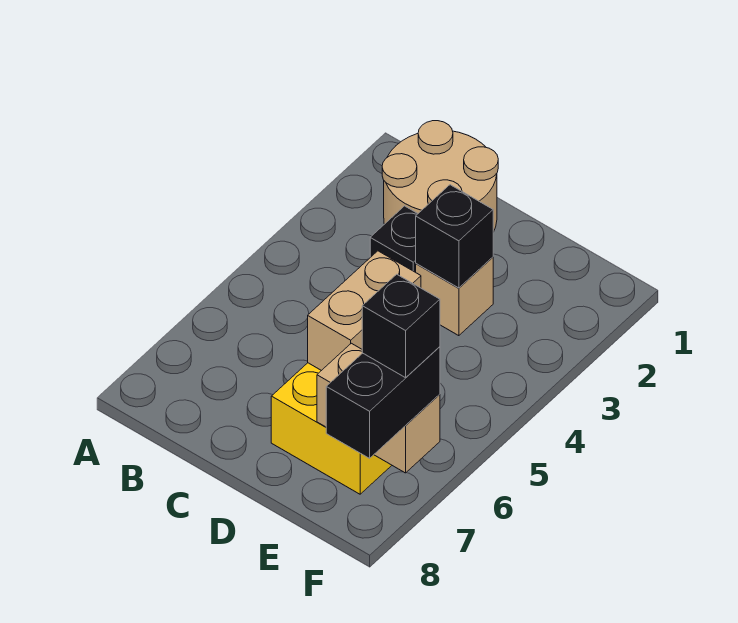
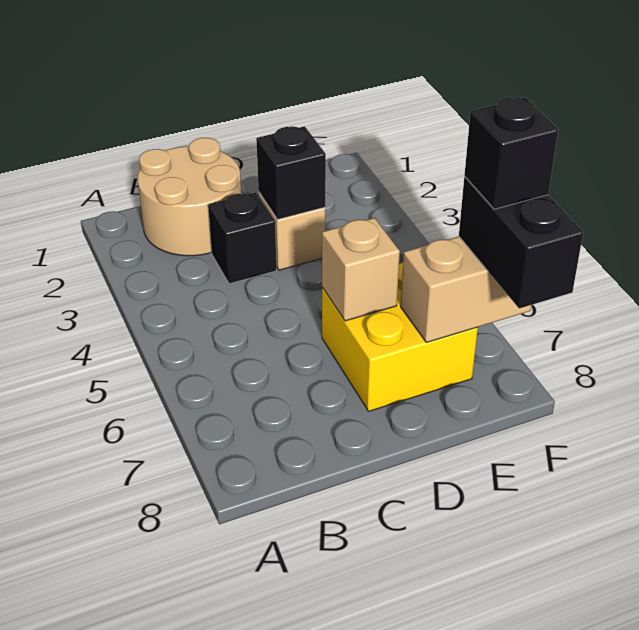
tan brick D5:D6 level 2 -> tan brick D6 level 2

